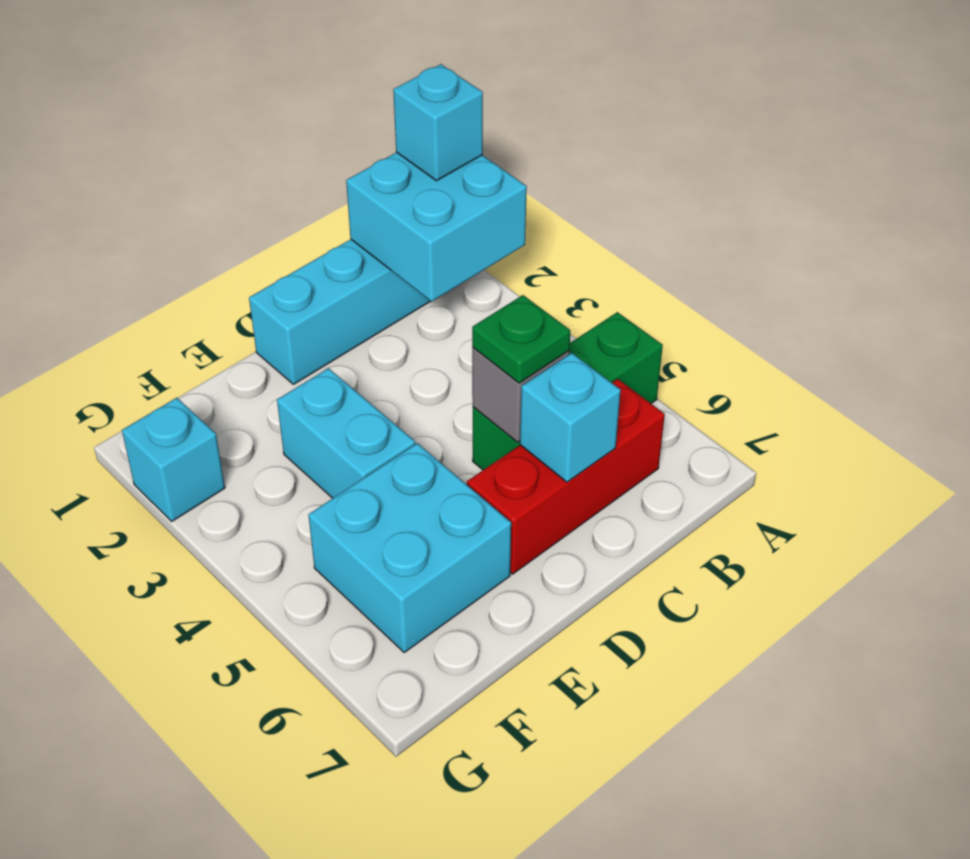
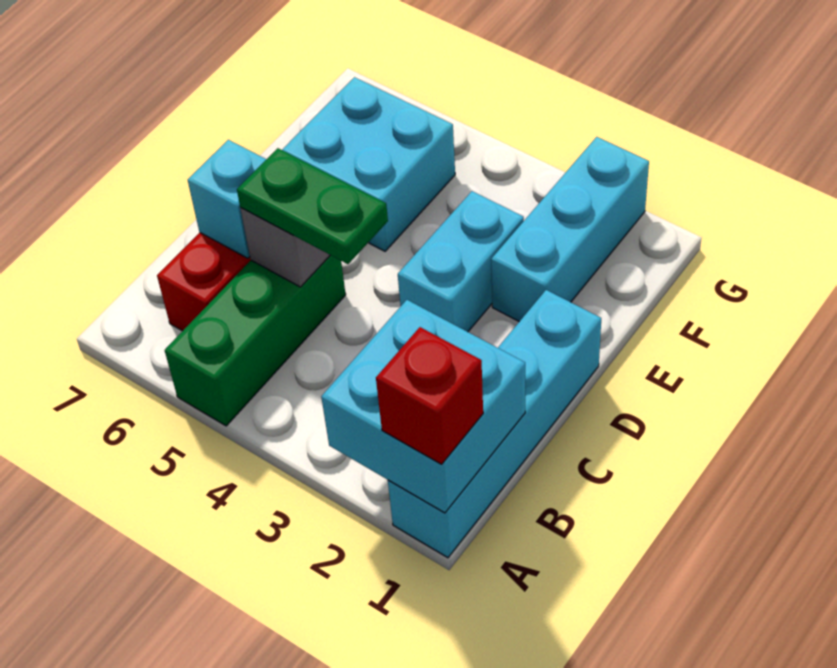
cyan brick A1 level 3 -> red brick A1 level 3
green plate C5 level 3 -> green plate C4:C5 level 3
cyan brick E3:E4 level 1 -> cyan brick D3:E3 level 1
cyan brick G2 level 1 -> cyan brick E2:G2 level 1

